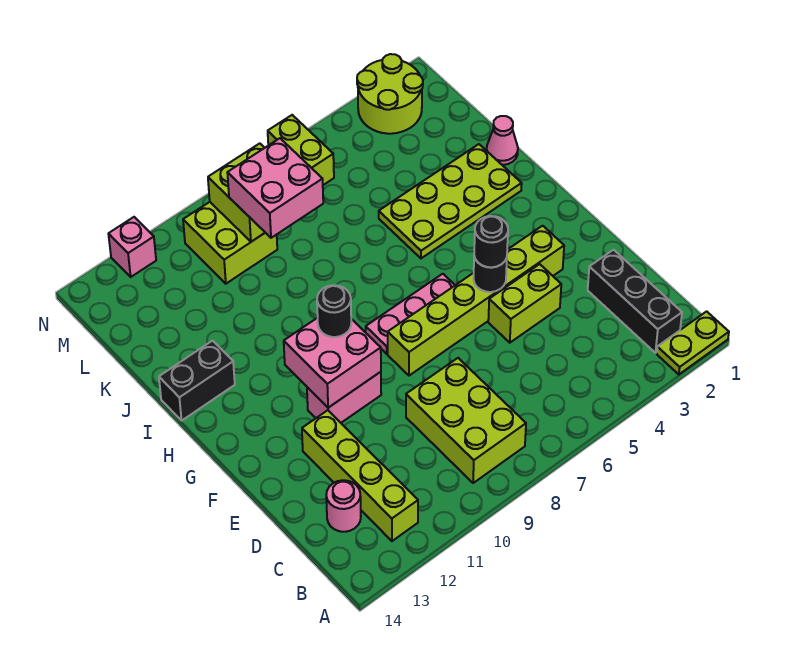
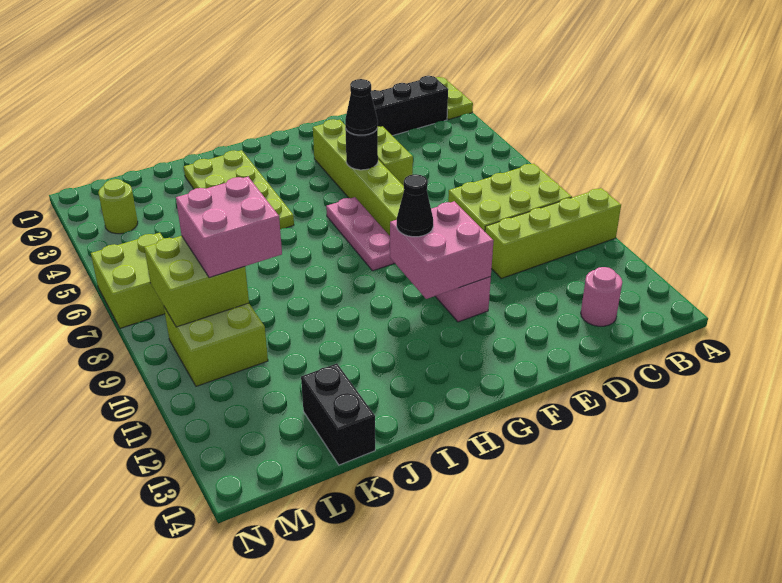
lime brick B12:E12 level 1 -> lime brick A10:D10 level 1
black round brick F5 level 3 -> black cone F5 level 3
black round brick G10 level 3 -> black cone G10 level 3
black brick I13:I14 level 1 -> black brick K13:K14 level 1
pink cone J1 level 1 -> none
lime round brick M2:N3 level 1 -> lime round brick M3 level 1
lime brick M6:N6 level 1 -> lime brick M6:N7 level 1
pink brick N12 level 1 -> none

